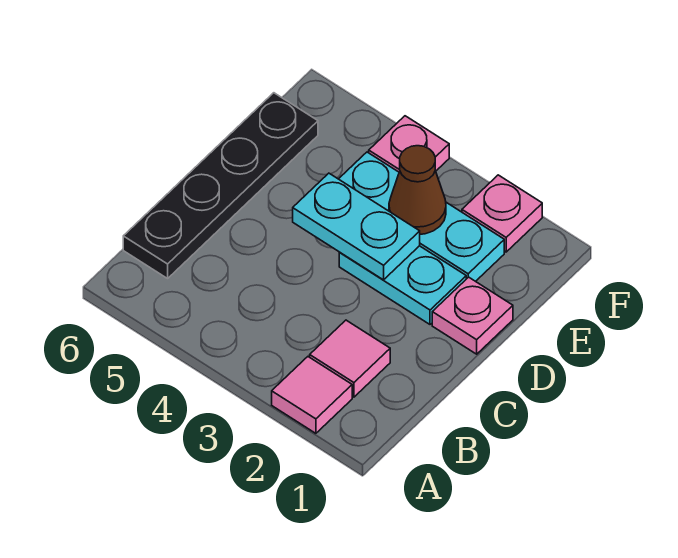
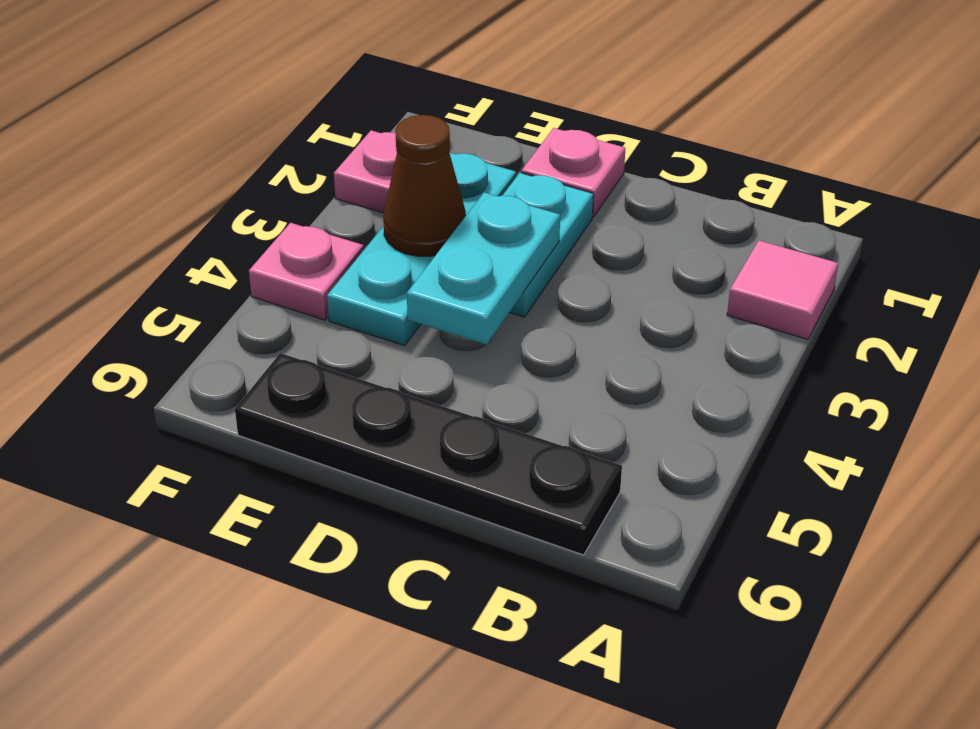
pink tile B2 level 1 -> none

